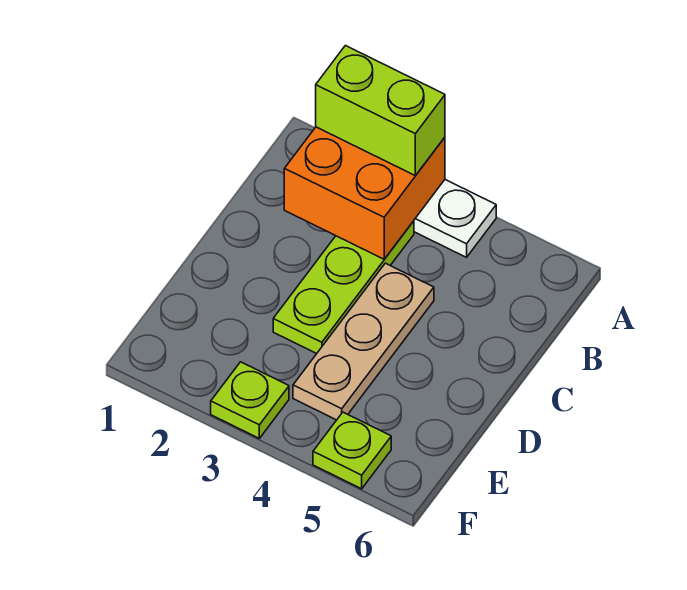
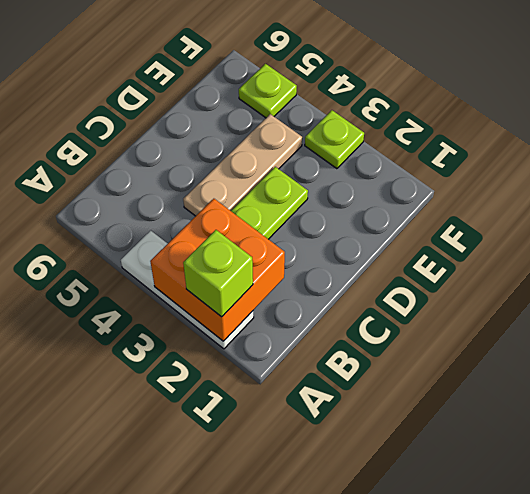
lime brick A2:A3 level 3 -> lime brick A2 level 3

